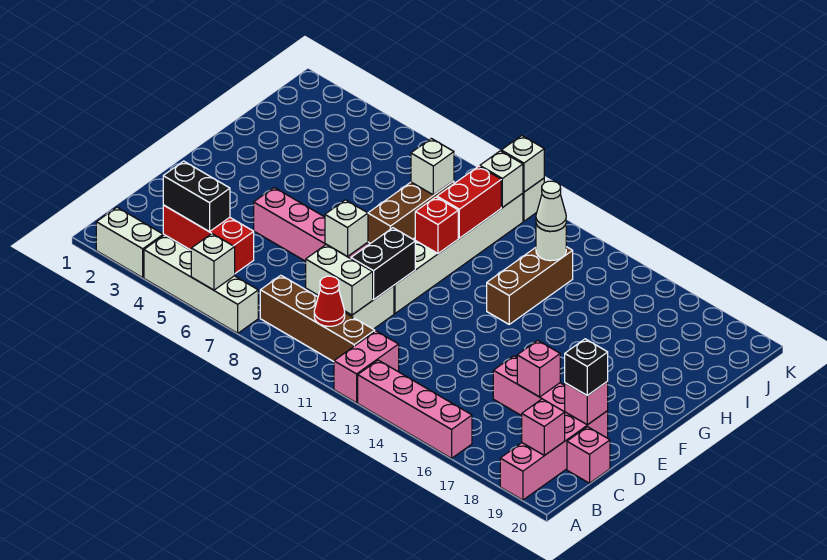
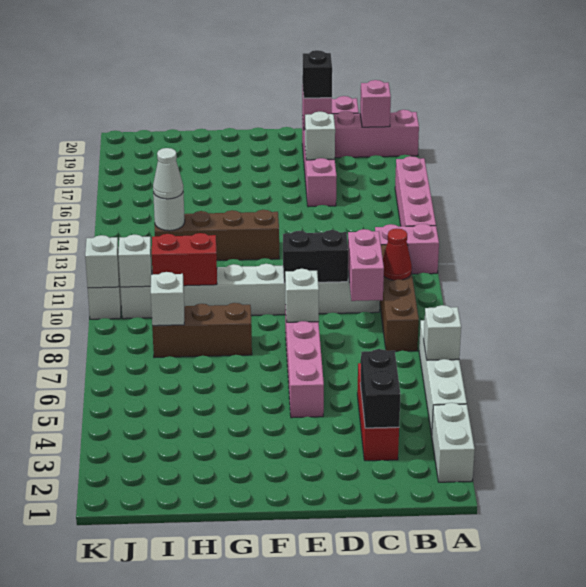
white brick C9:C10 level 2 -> pink brick C9:C10 level 2
pink brick D17 level 2 -> white brick D17 level 2
red brick G10 level 2 -> none
brown brick G13:I13 level 1 -> brown brick F13:I13 level 1

